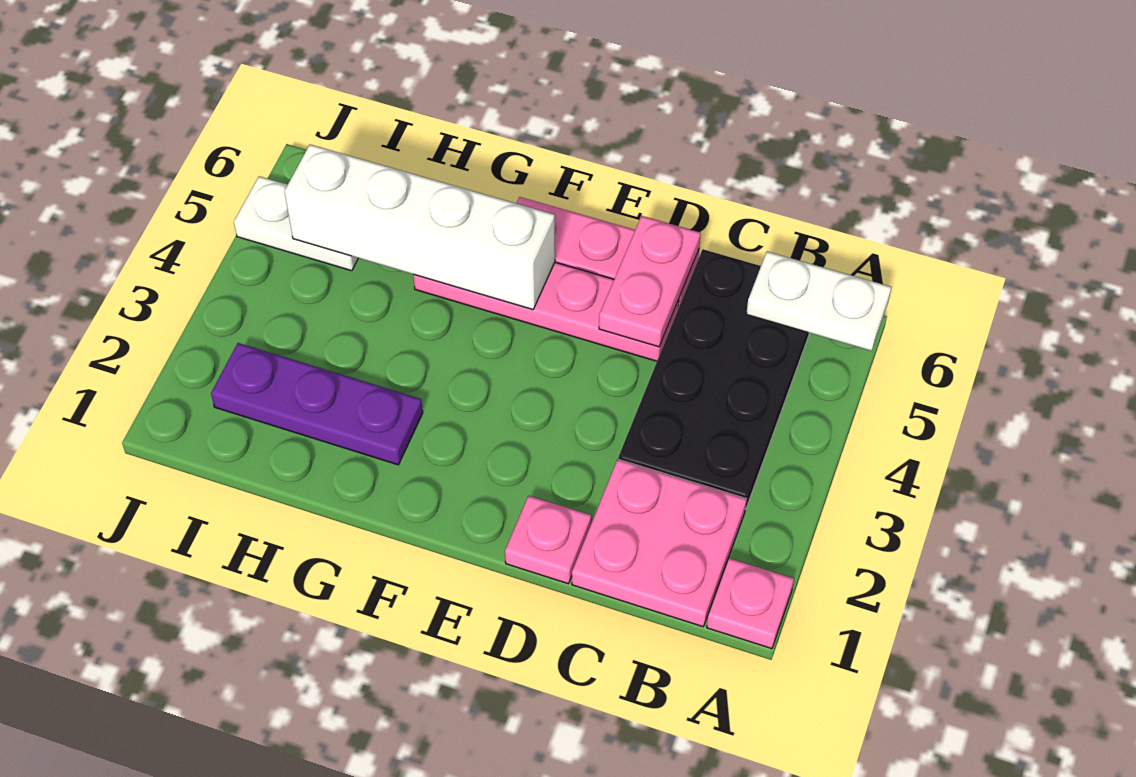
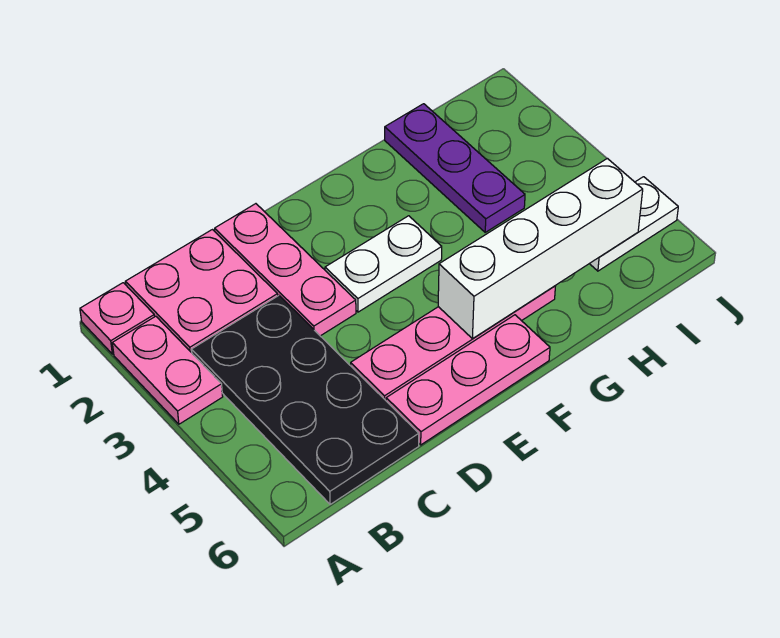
white plate A6:B6 level 2 -> white plate E3:F3 level 1
pink plate D1 level 1 -> pink plate D1:D3 level 1
pink plate D5:D6 level 2 -> pink plate A2:A3 level 1
purple plate G2:I2 level 1 -> purple plate H1:H3 level 1

